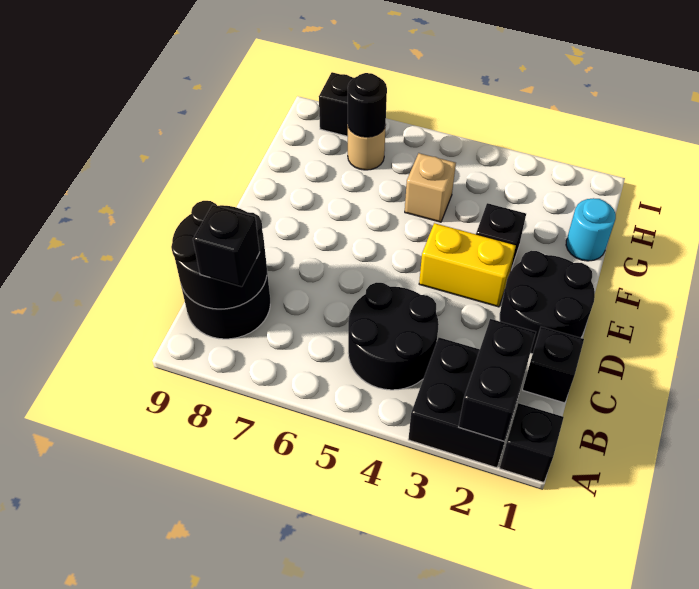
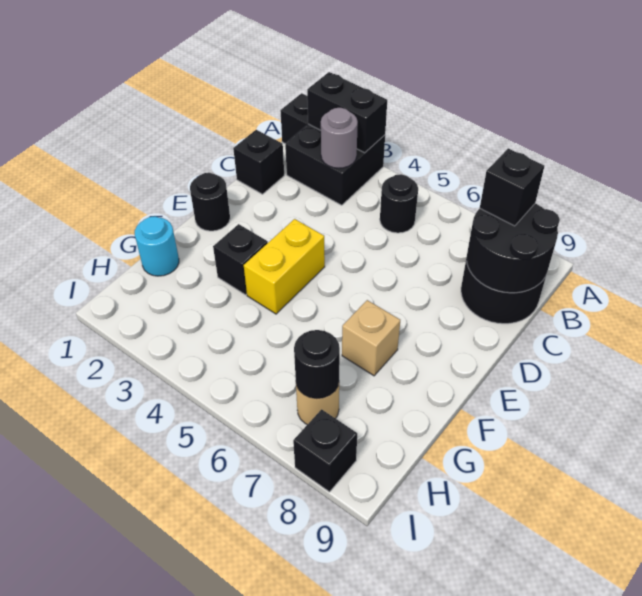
black brick A2:B2 level 2 -> black brick A2:A3 level 2
none -> grey round brick B3 level 2
black round brick B4:C5 level 1 -> black round brick B5 level 1
black round brick D1:E2 level 1 -> black round brick E1 level 1
yellow brick E3:E4 level 1 -> yellow brick E4:F4 level 1
tan brick G5 level 1 -> tan brick F7 level 1

